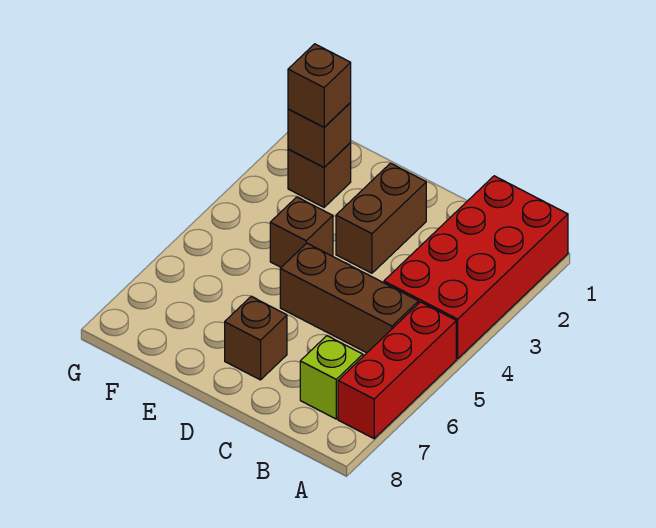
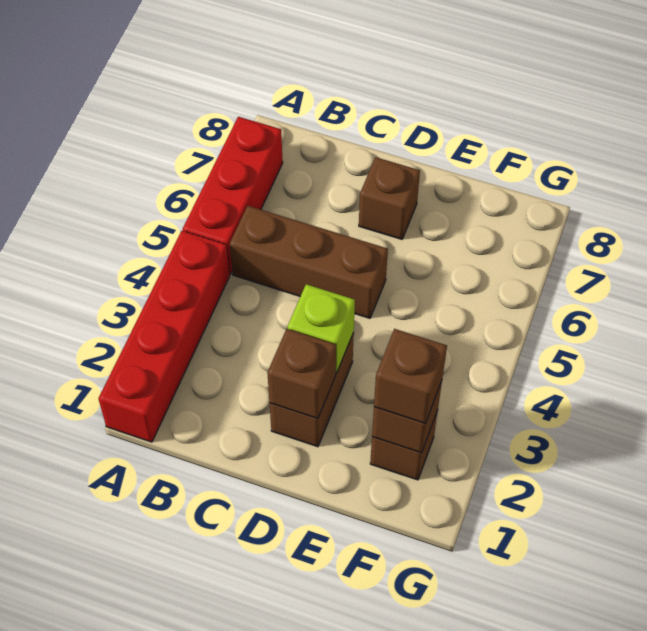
red brick A1:B4 level 1 -> red brick A1:A4 level 1
lime brick B7 level 1 -> lime brick D3 level 2
brown brick E4 level 1 -> brown brick D2 level 2

